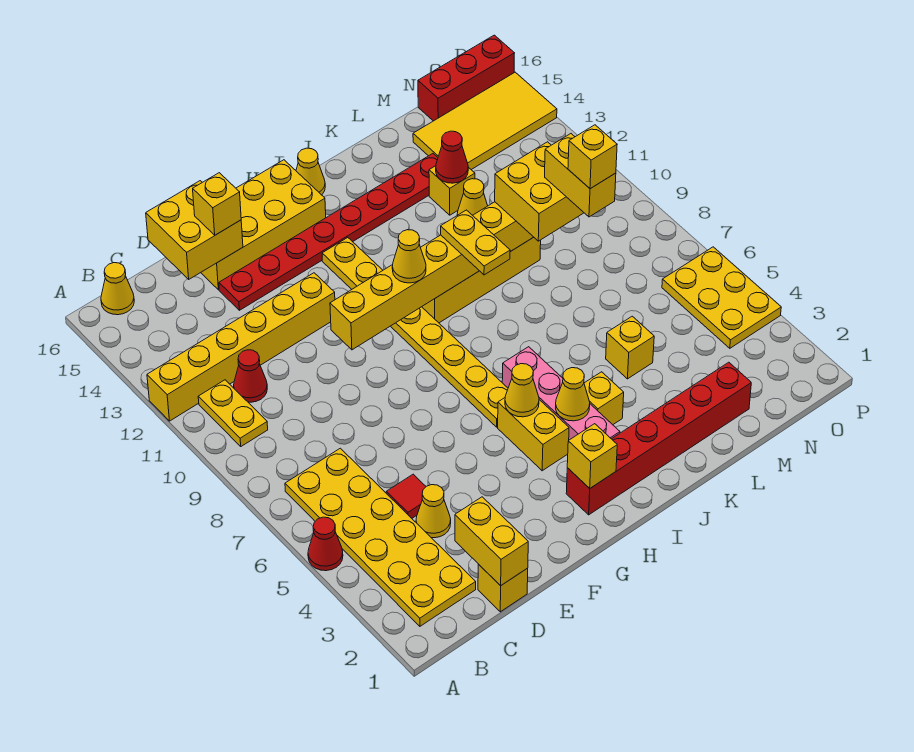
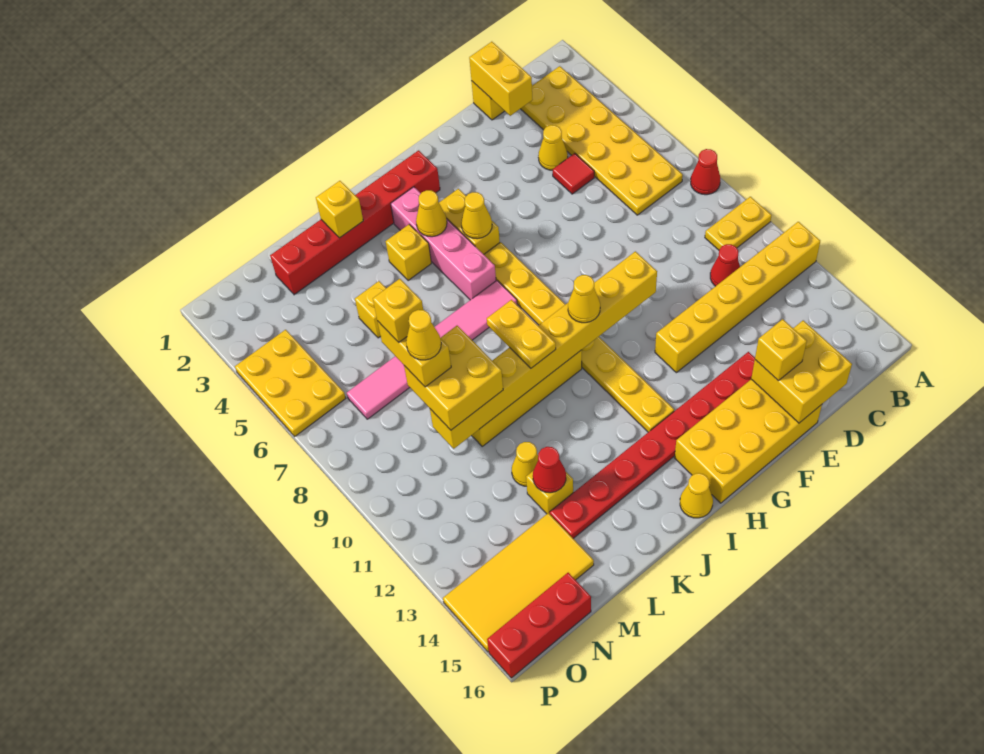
red cone A5 level 1 -> red cone A8 level 1
yellow plate B10:B11 level 1 -> yellow plate A10:B10 level 1
yellow cone B16 level 1 -> yellow cone M9 level 5
yellow brick H2 level 2 -> yellow brick K2 level 2
none -> pink tile I7:N7 level 1

